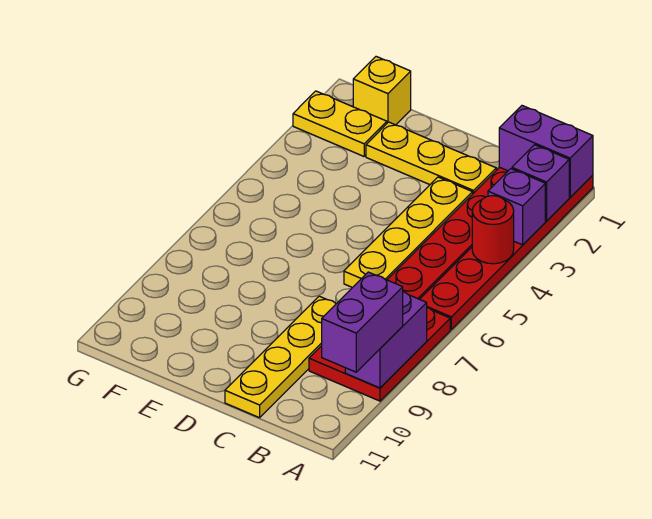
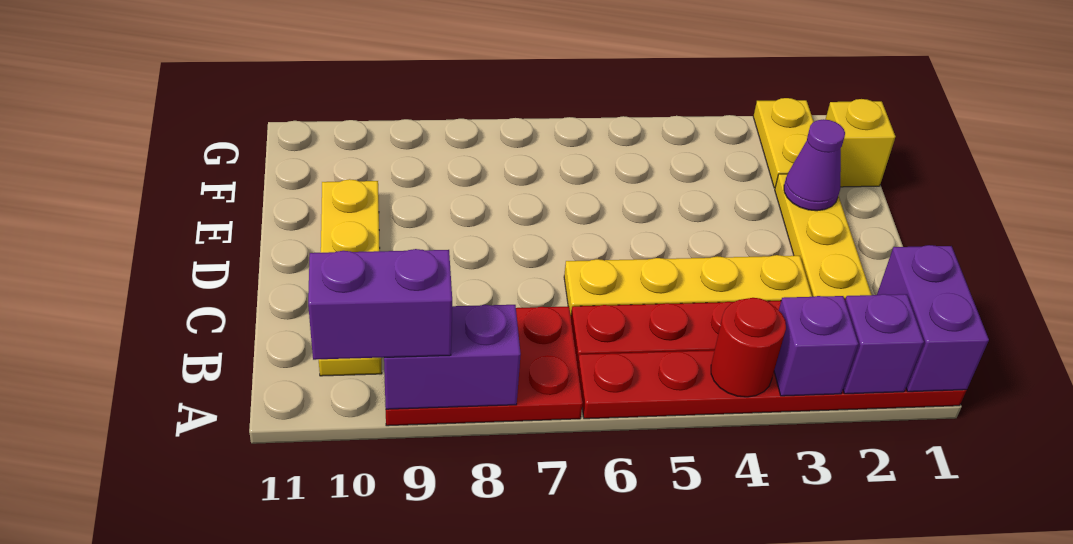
yellow plate C8:C11 level 1 -> yellow plate B10:E10 level 1
none -> purple cone E2 level 2

